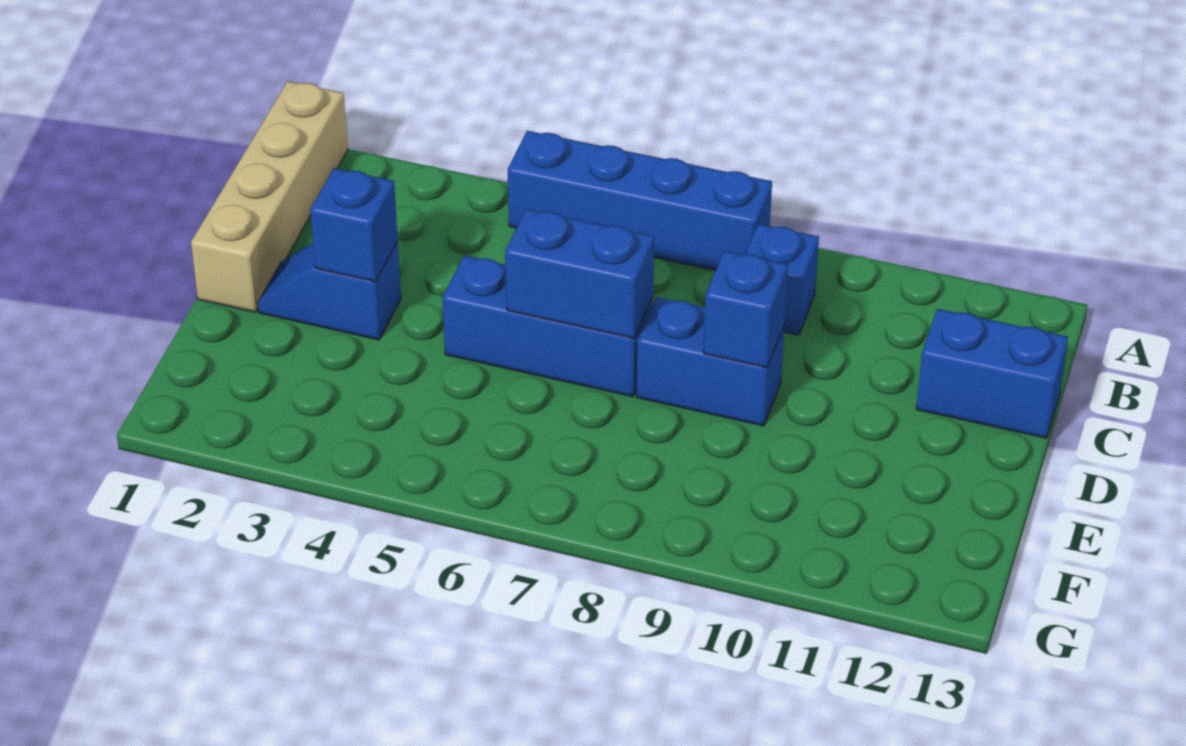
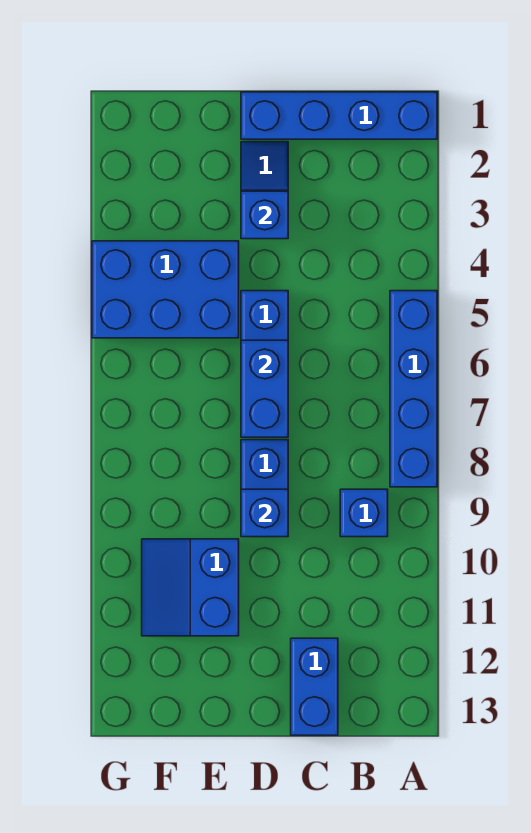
tan brick A1:D1 level 1 -> blue brick A1:D1 level 1
none -> blue brick E4:G5 level 1
none -> blue slope E10:F11 level 1 top E

